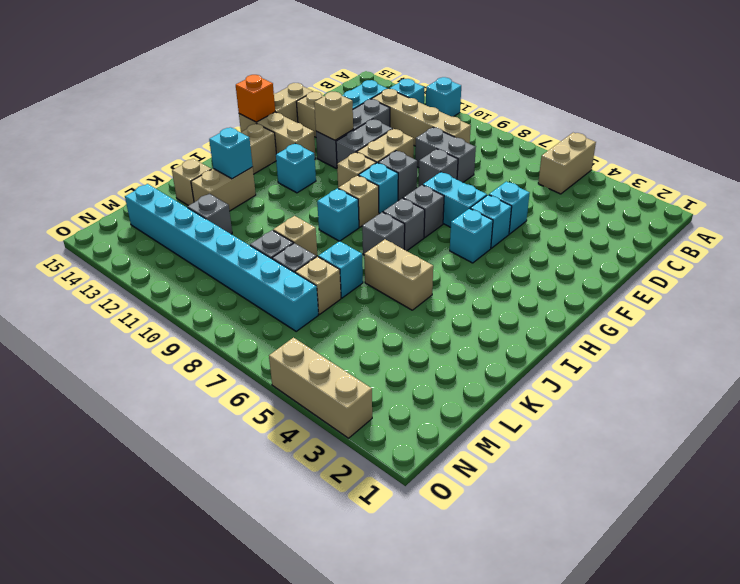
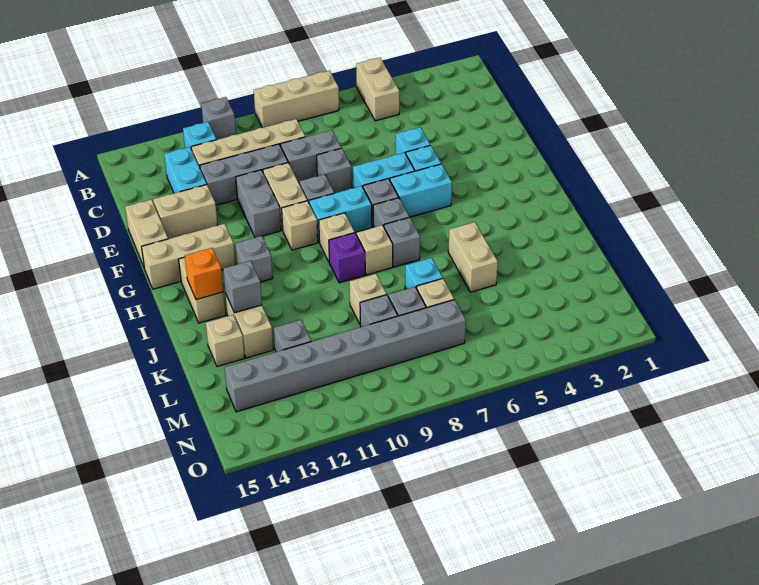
cyan brick A11 level 1 -> grey brick A11 level 1
grey brick D12:F12 level 1 -> grey brick D10:D12 level 1
tan brick F12 level 2 -> tan brick I8 level 1
cyan brick G5 level 1 -> cyan brick G5:G6 level 1
cyan brick G9 level 1 -> cyan brick G8:G9 level 1
orange brick G15 level 2 -> orange brick I14 level 2
cyan brick H12 level 1 -> grey brick H12 level 1
cyan brick I9 level 1 -> purple brick I9 level 1
tan brick J5:J6 level 1 -> tan brick J5:K5 level 1
cyan brick J13 level 2 -> grey brick J13 level 2
cyan brick M7:M14 level 1 -> grey brick M7:M14 level 1
tan brick O3:O5 level 1 -> tan brick A7:A9 level 1

